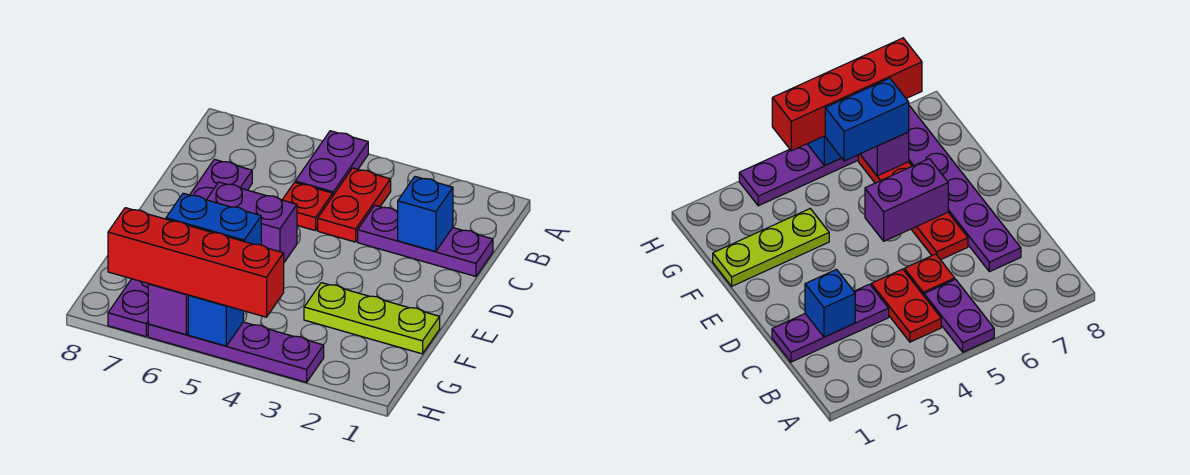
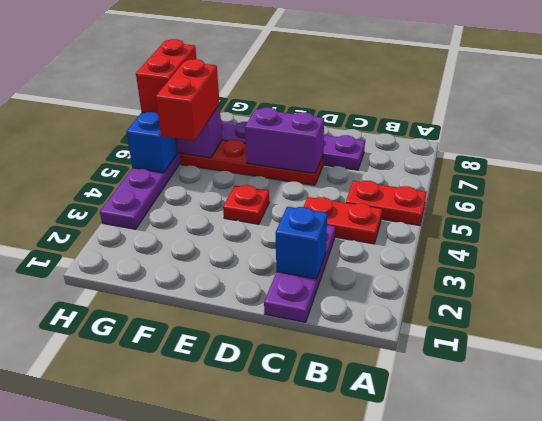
purple plate A5:B5 level 1 -> red plate A5:B5 level 1
red plate C5 level 1 -> red plate E4 level 1
purple brick E5:E6 level 2 -> purple brick D6:E6 level 2
lime plate F1:F3 level 1 -> none
blue brick G5:G6 level 3 -> red brick G5:G6 level 3
red brick H4:H7 level 3 -> red brick H6:H7 level 3

